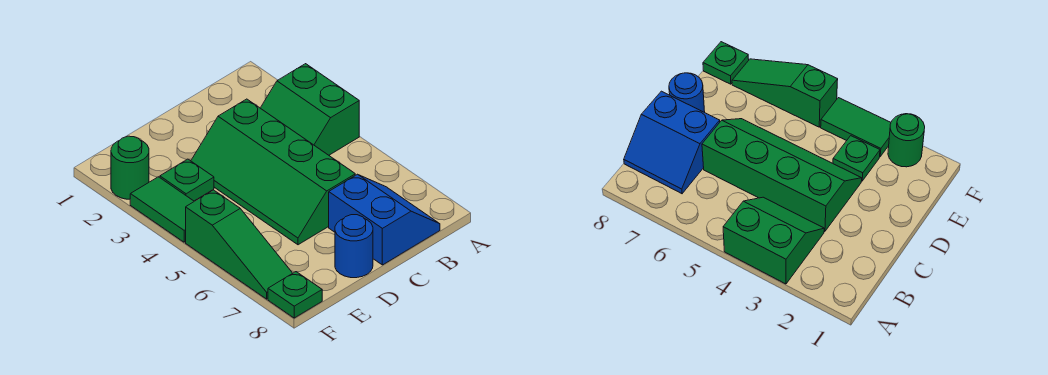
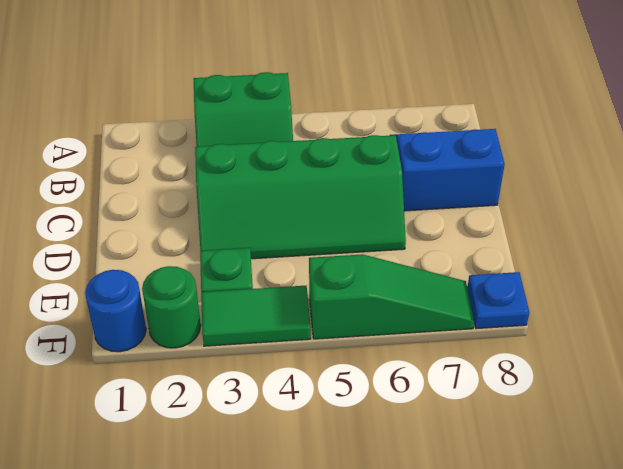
blue round brick D8 level 1 -> blue round brick F1 level 1
green plate F8 level 1 -> blue plate F8 level 1

